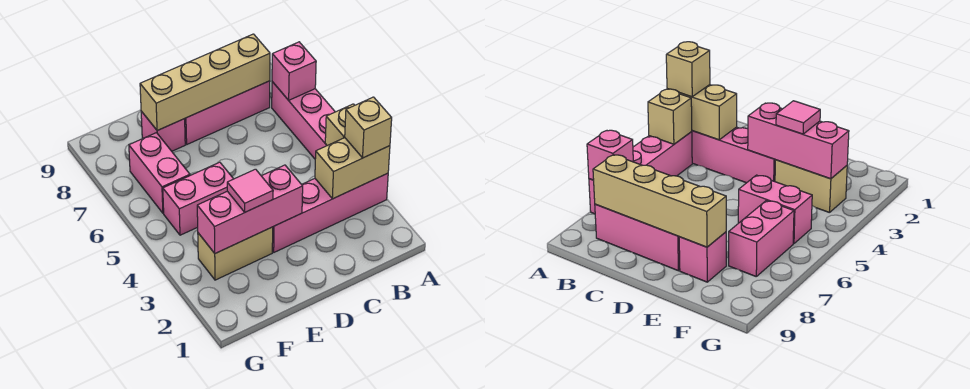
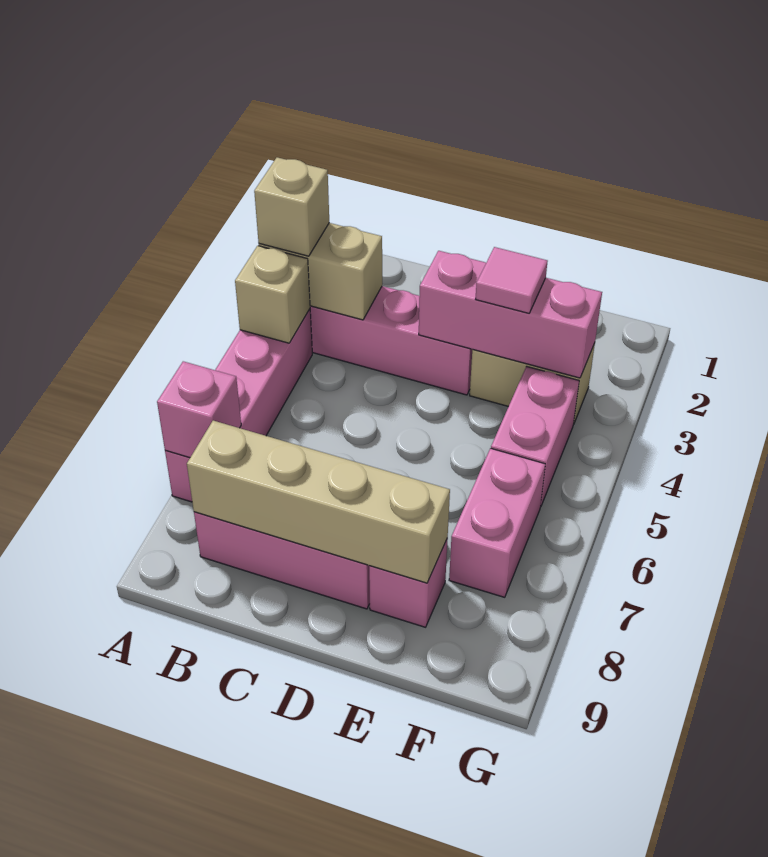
pink brick E5:F5 level 1 -> pink brick F4:F5 level 1

